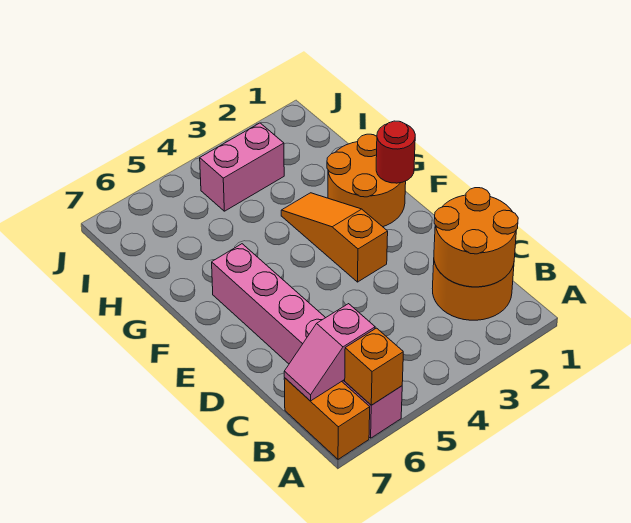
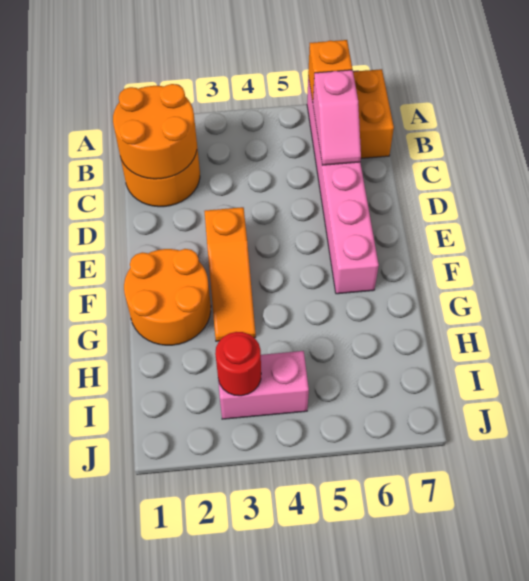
pink slope B6:B7 level 2 top 6 -> pink slope B6:C6 level 2 top B
red round brick F1 level 2 -> red round brick I3 level 2

